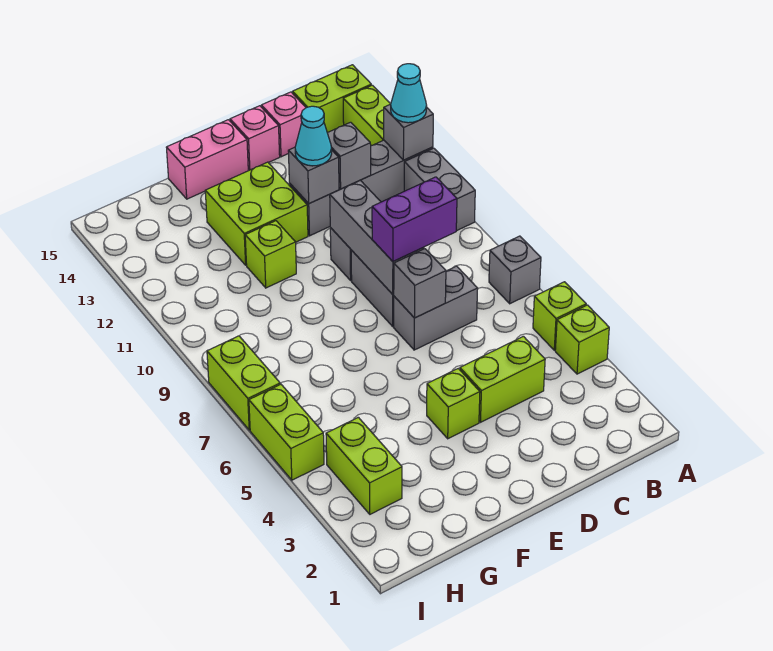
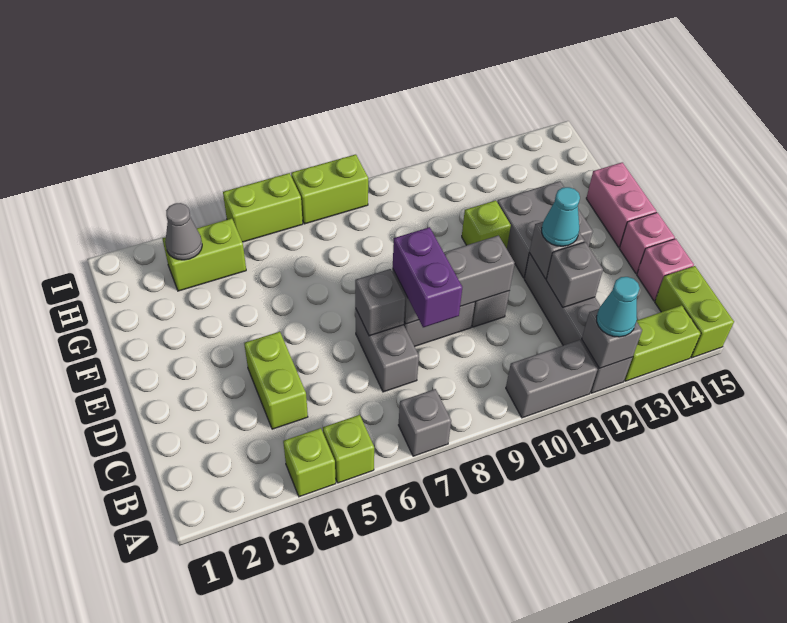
lime brick E4 level 1 -> none
lime brick E12:F13 level 1 -> grey brick E12:F13 level 1
none -> grey cone H3 level 2

